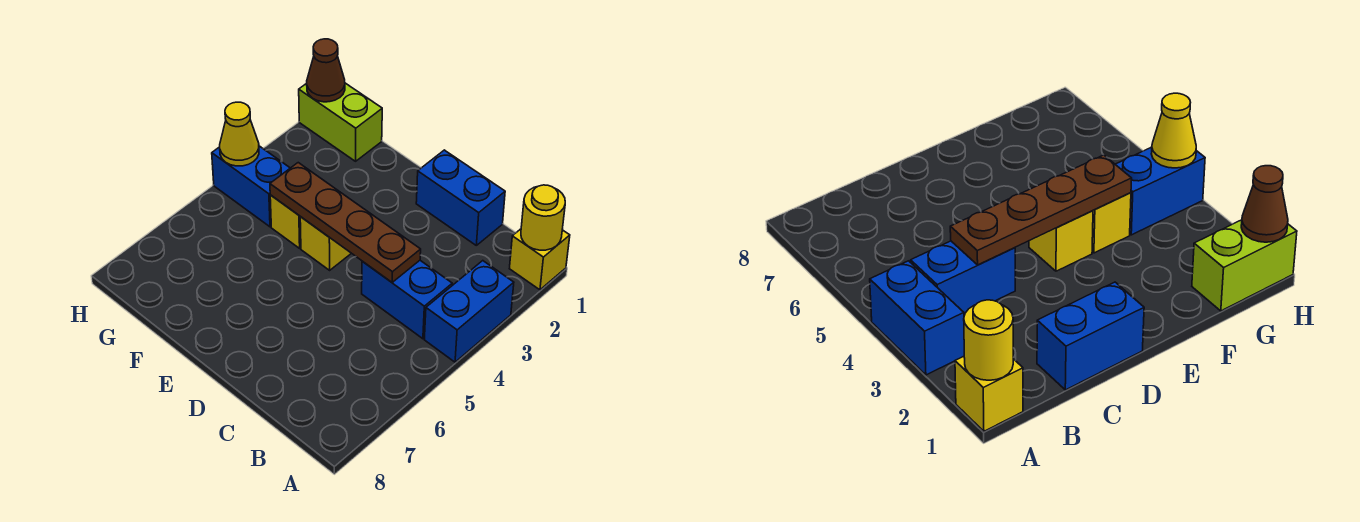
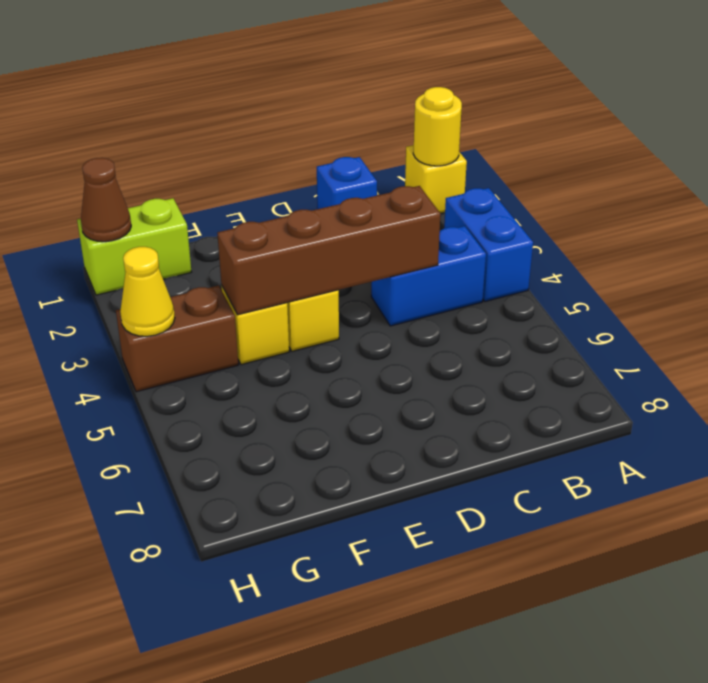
blue brick C1:D1 level 1 -> blue brick C1 level 1
brown plate C4:F4 level 2 -> brown brick C4:F4 level 2
blue brick G4:H4 level 1 -> brown brick G4:H4 level 1

